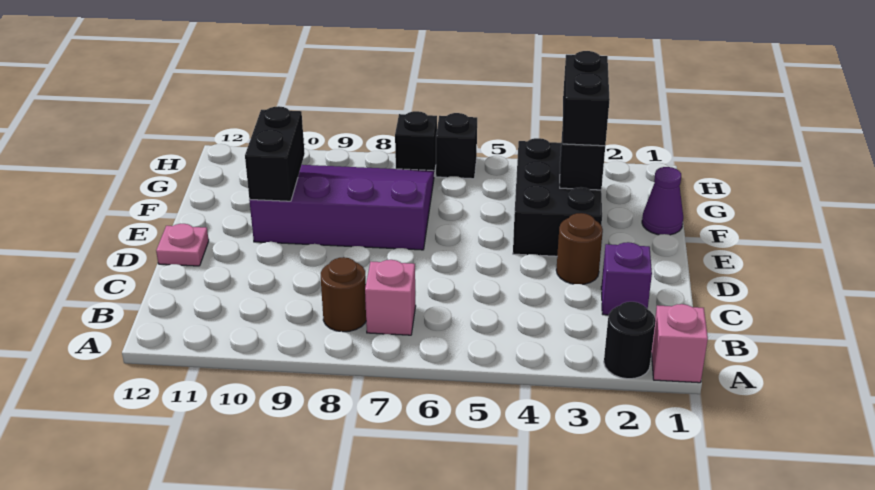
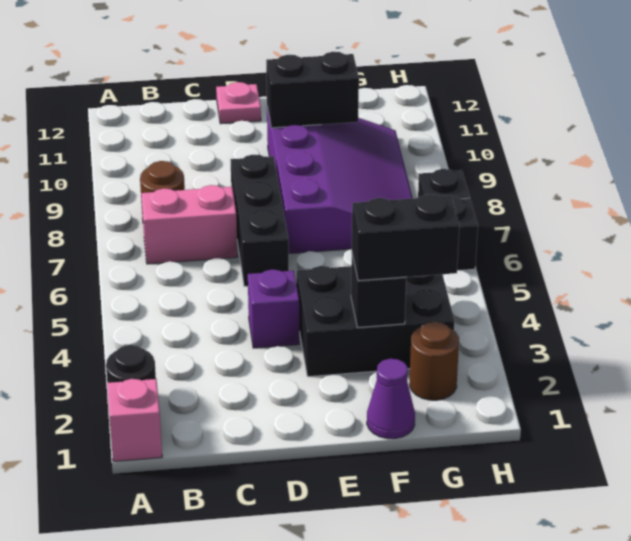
pink brick B7 level 1 -> pink brick B7:C7 level 1
purple brick C2 level 1 -> purple brick D4 level 1
brown round brick D3 level 1 -> brown round brick G2 level 1
none -> black brick D6:D8 level 1

